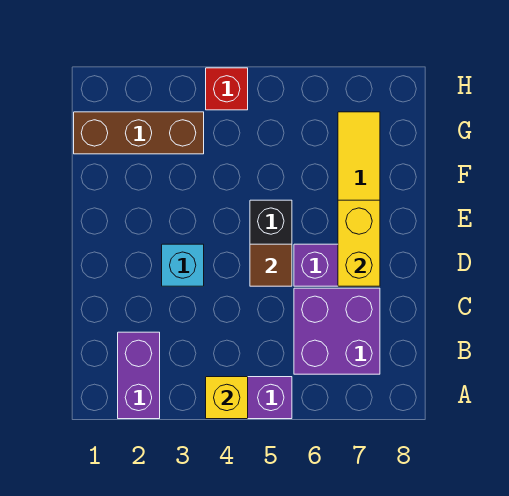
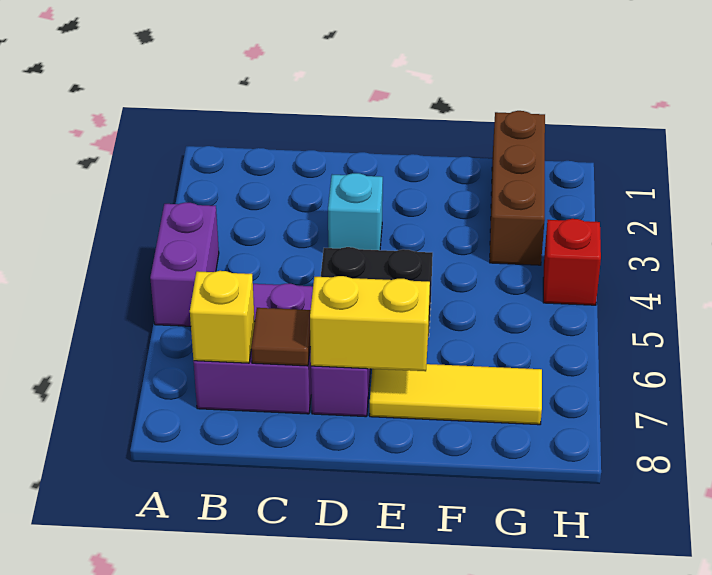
purple brick A2:B2 level 1 -> none
yellow brick A4 level 2 -> yellow brick B7 level 2
brown tile D5 level 2 -> brown tile C7 level 2

